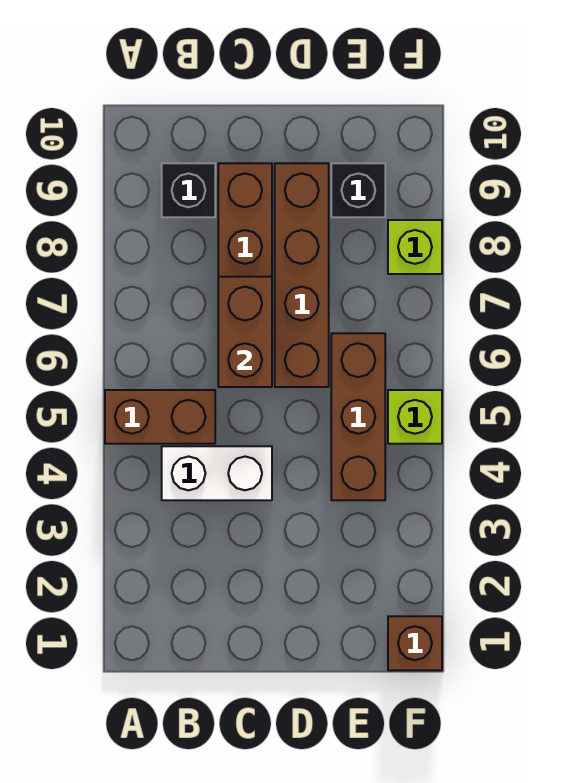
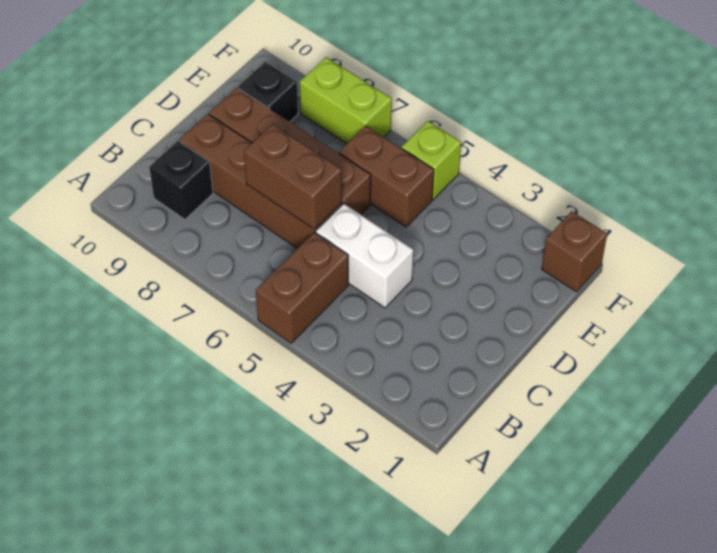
white brick B4:C4 level 1 -> white brick C4:C5 level 1
brown brick E4:E6 level 1 -> brown brick E5:E6 level 1
lime brick F8 level 1 -> lime brick F7:F8 level 1

